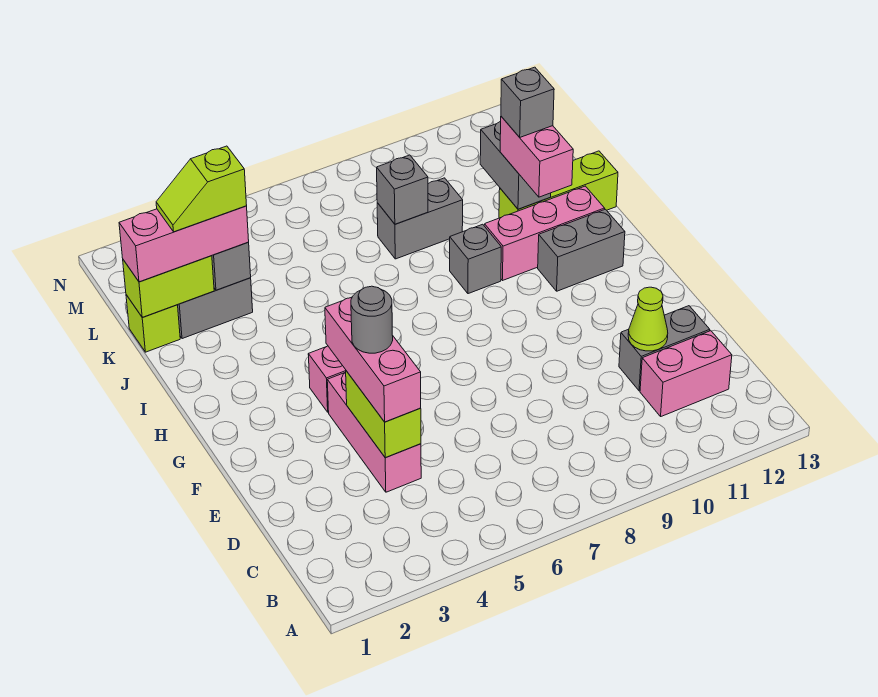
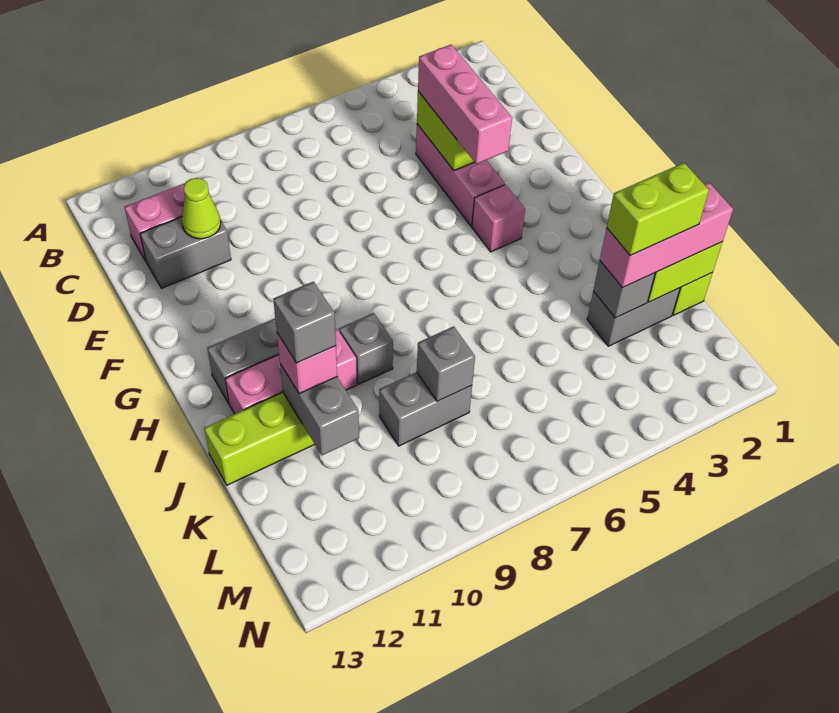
grey round brick E4 level 4 -> none
pink brick I11:J11 level 3 -> pink brick J11 level 3
lime slope K2:K3 level 4 top 3 -> lime brick K2:K3 level 4

